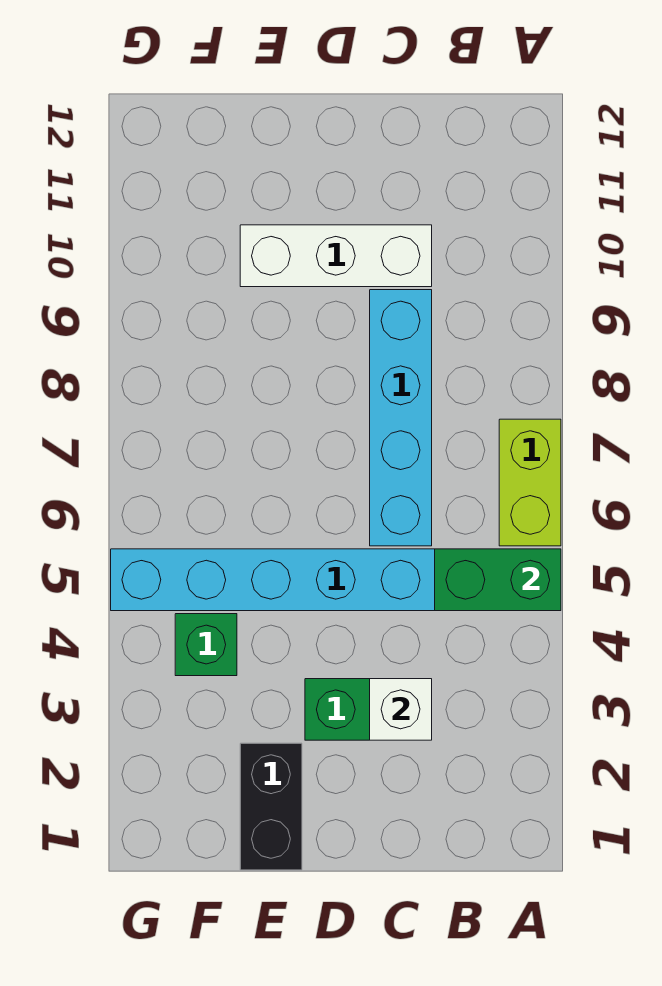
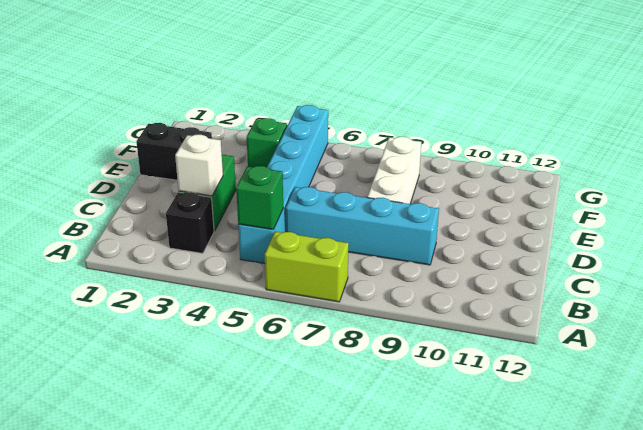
green brick A5:B5 level 2 -> green brick B5 level 2
none -> black brick B3 level 1
white brick C10:E10 level 1 -> white brick D8:F8 level 1

